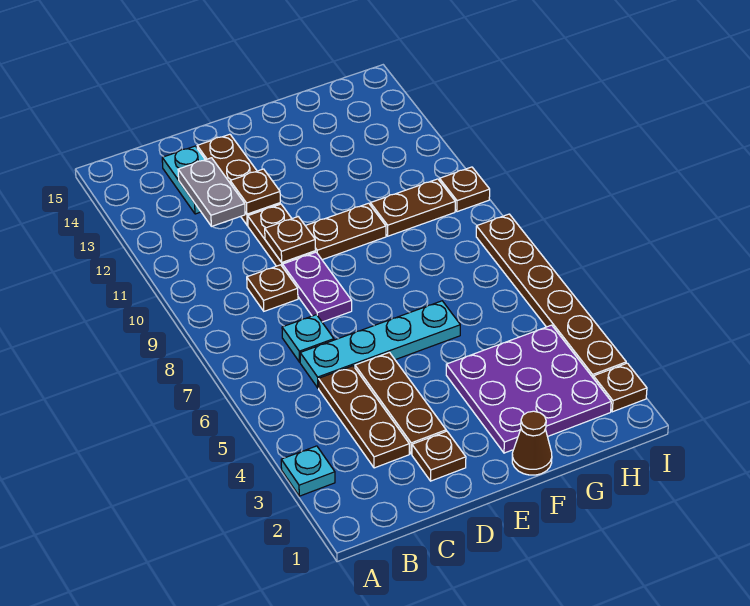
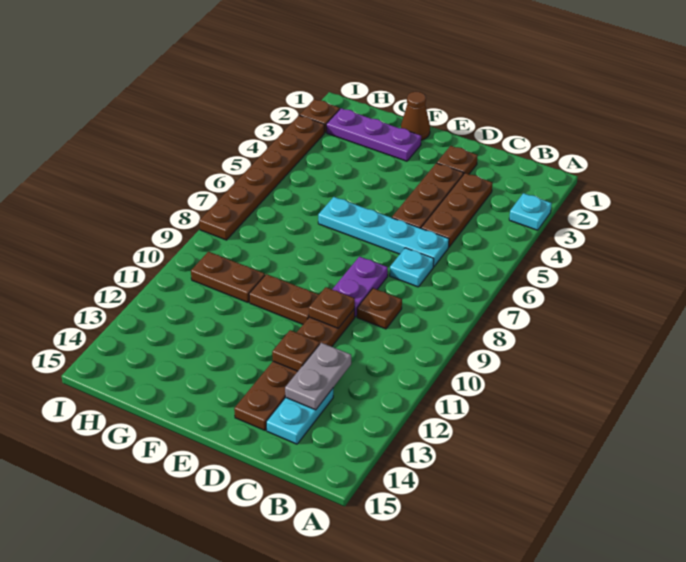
purple plate F2:H4 level 1 -> purple plate F2:H2 level 1
brown plate I10 level 1 -> none

